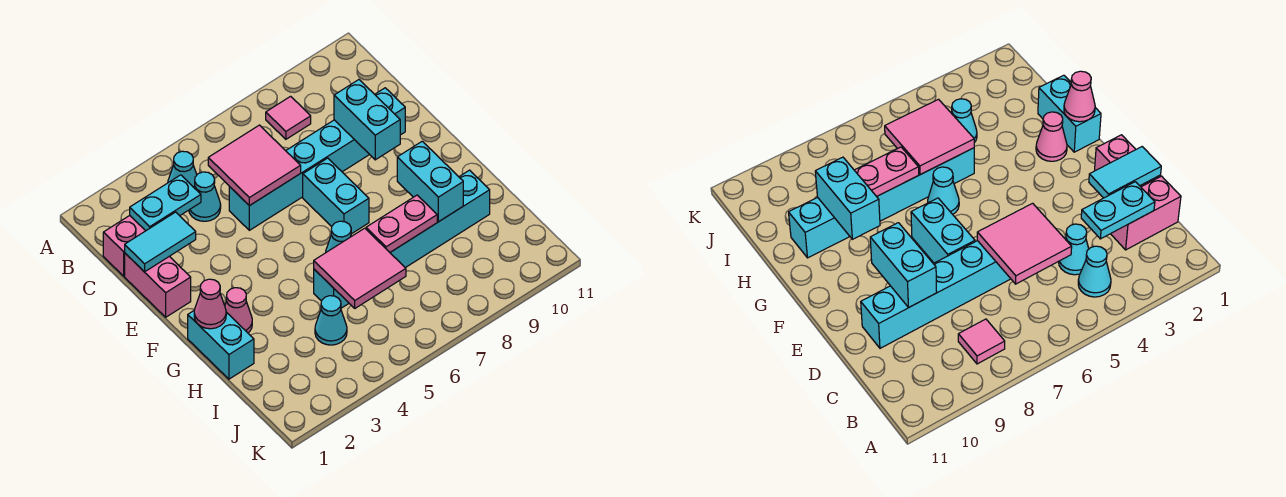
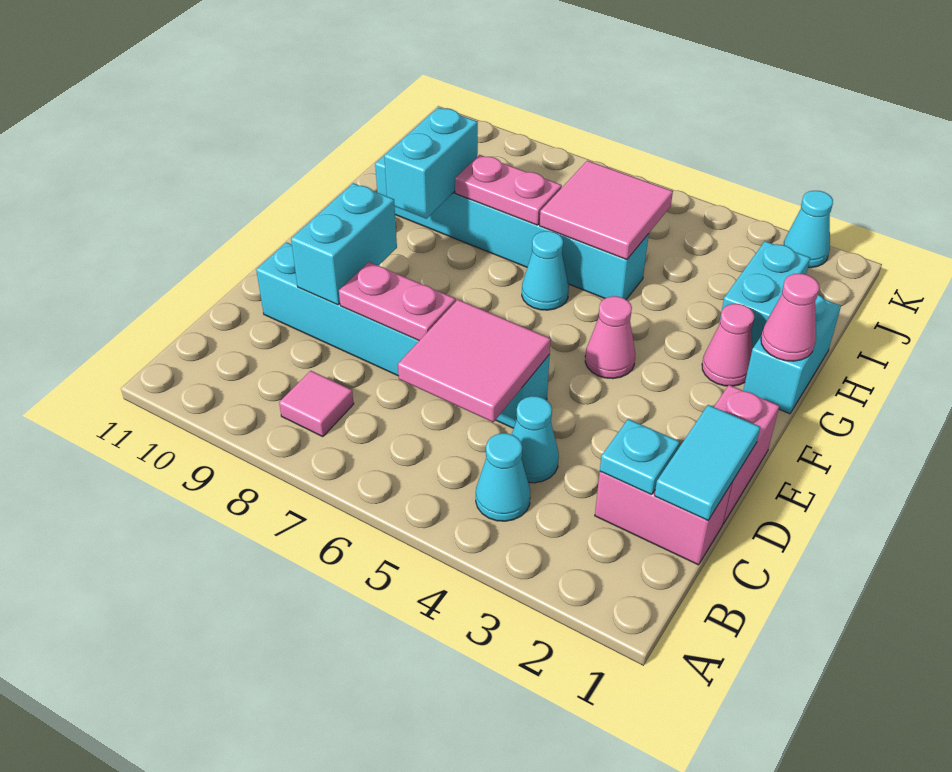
cyan plate C2:C3 level 2 -> cyan plate C2 level 2
cyan tile D1:D2 level 2 -> cyan tile C1:D1 level 2
none -> pink plate D7:D8 level 2
cyan brick E7:F7 level 1 -> cyan brick H2:I2 level 1
none -> pink cone F4 level 1
cyan cone I4 level 1 -> cyan cone K2 level 1

